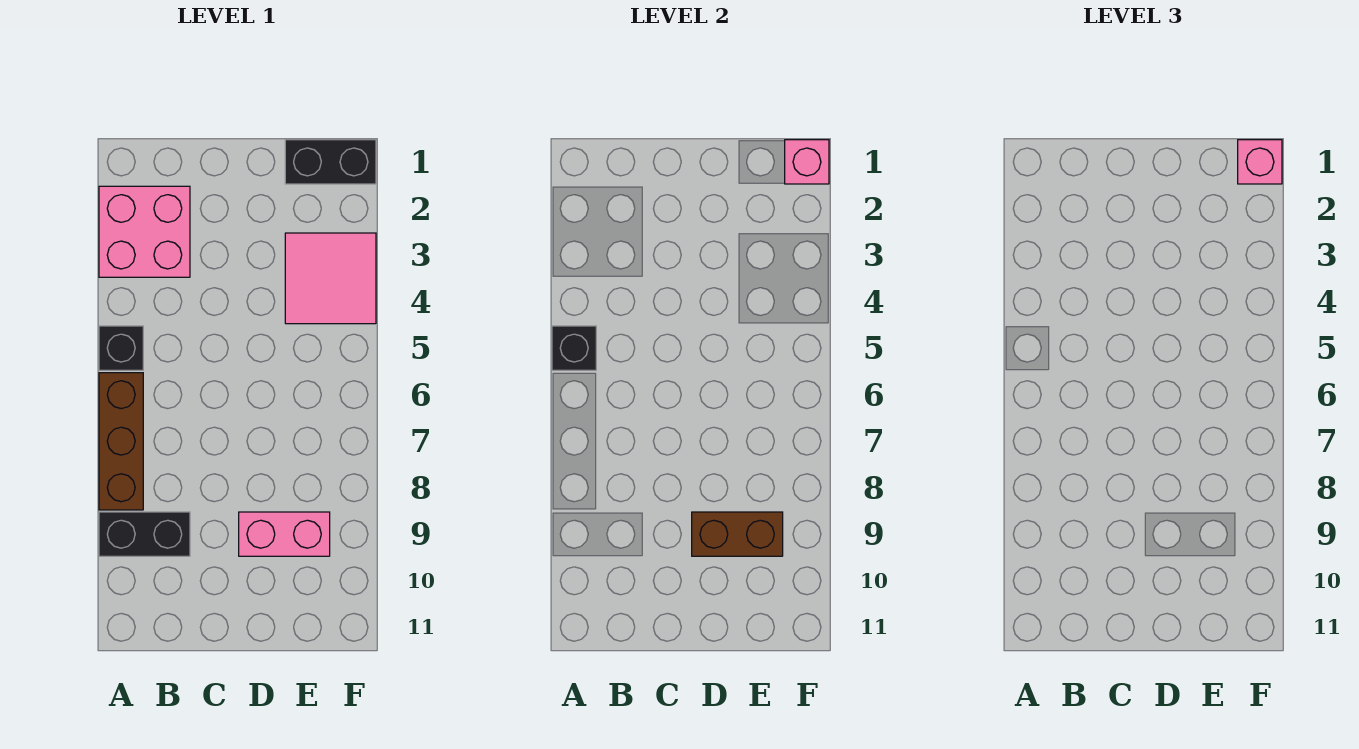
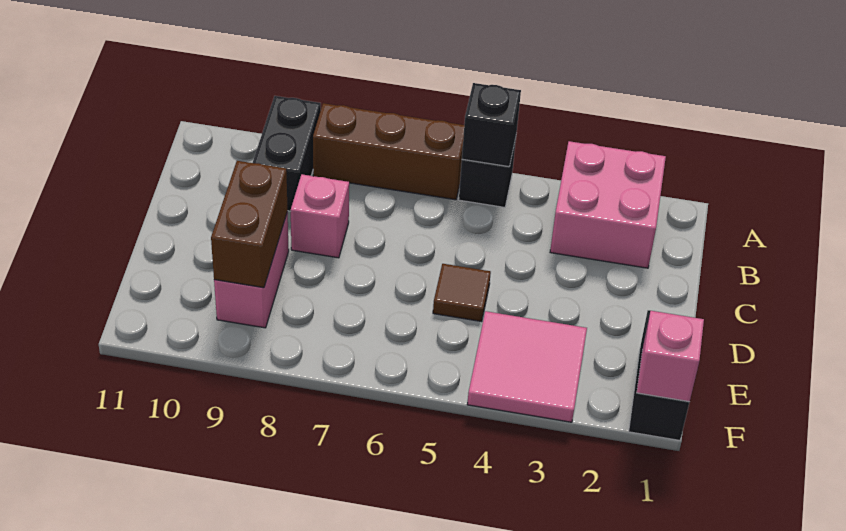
none -> brown tile D5 level 1
pink brick F1 level 3 -> pink brick C8 level 1

